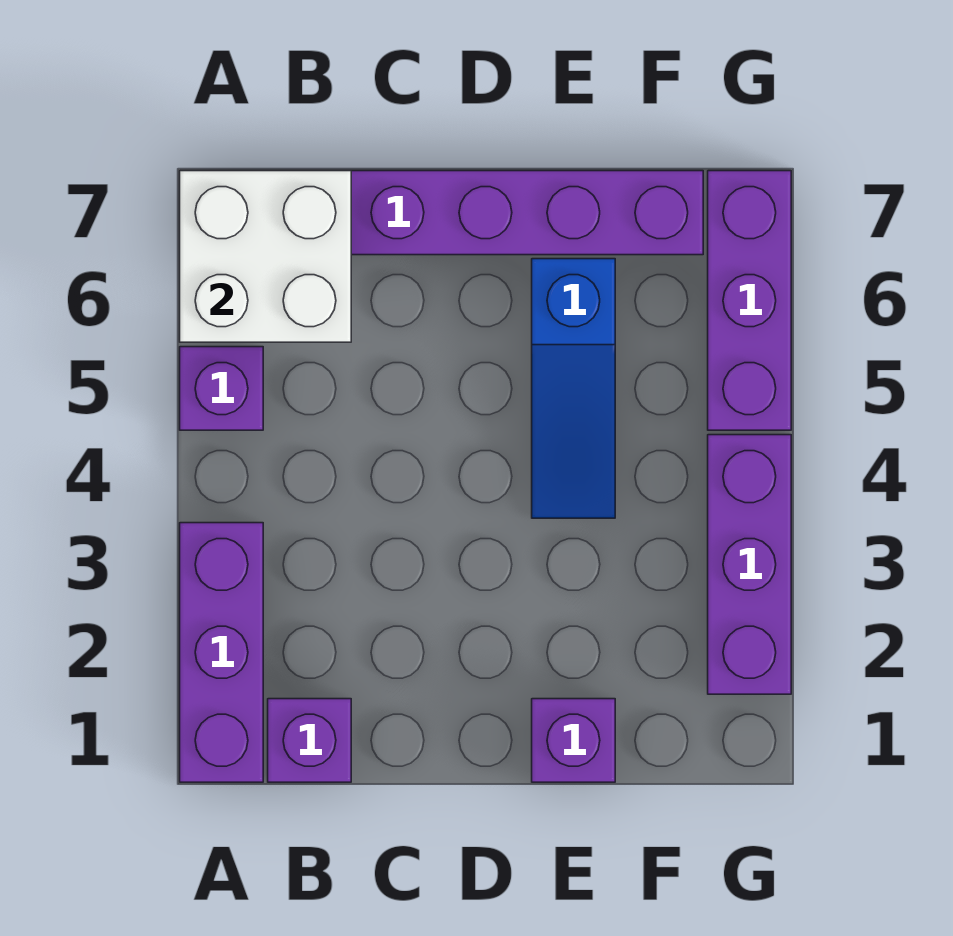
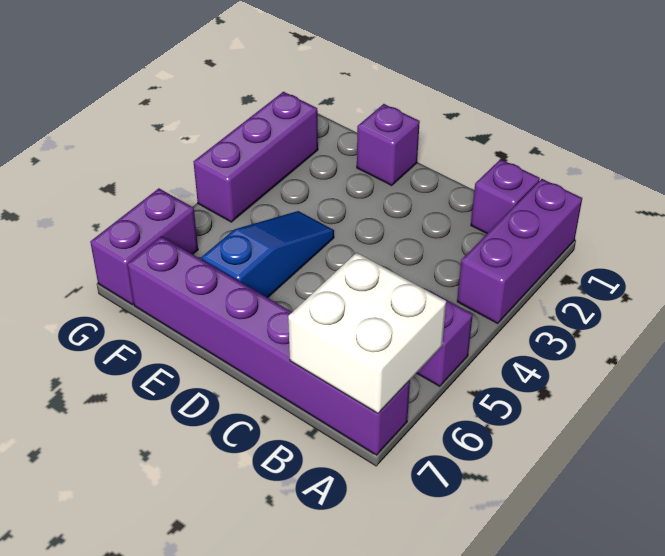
purple brick G5:G7 level 1 -> purple brick G6:G7 level 1

